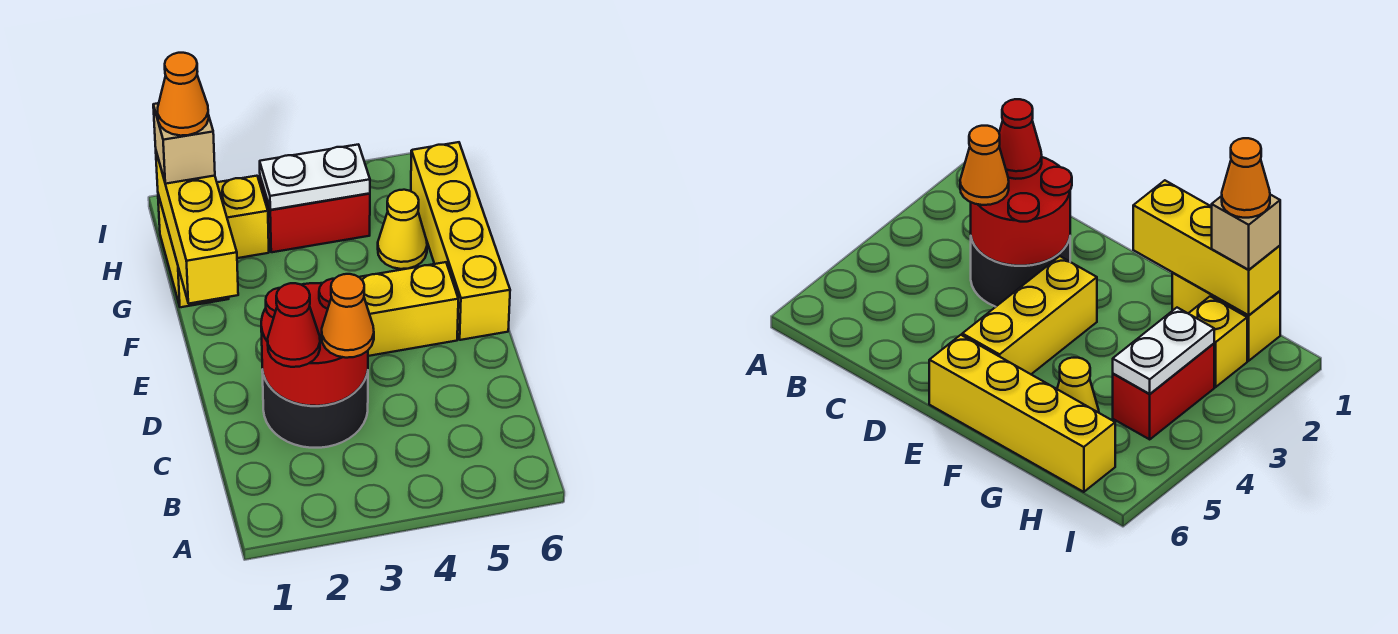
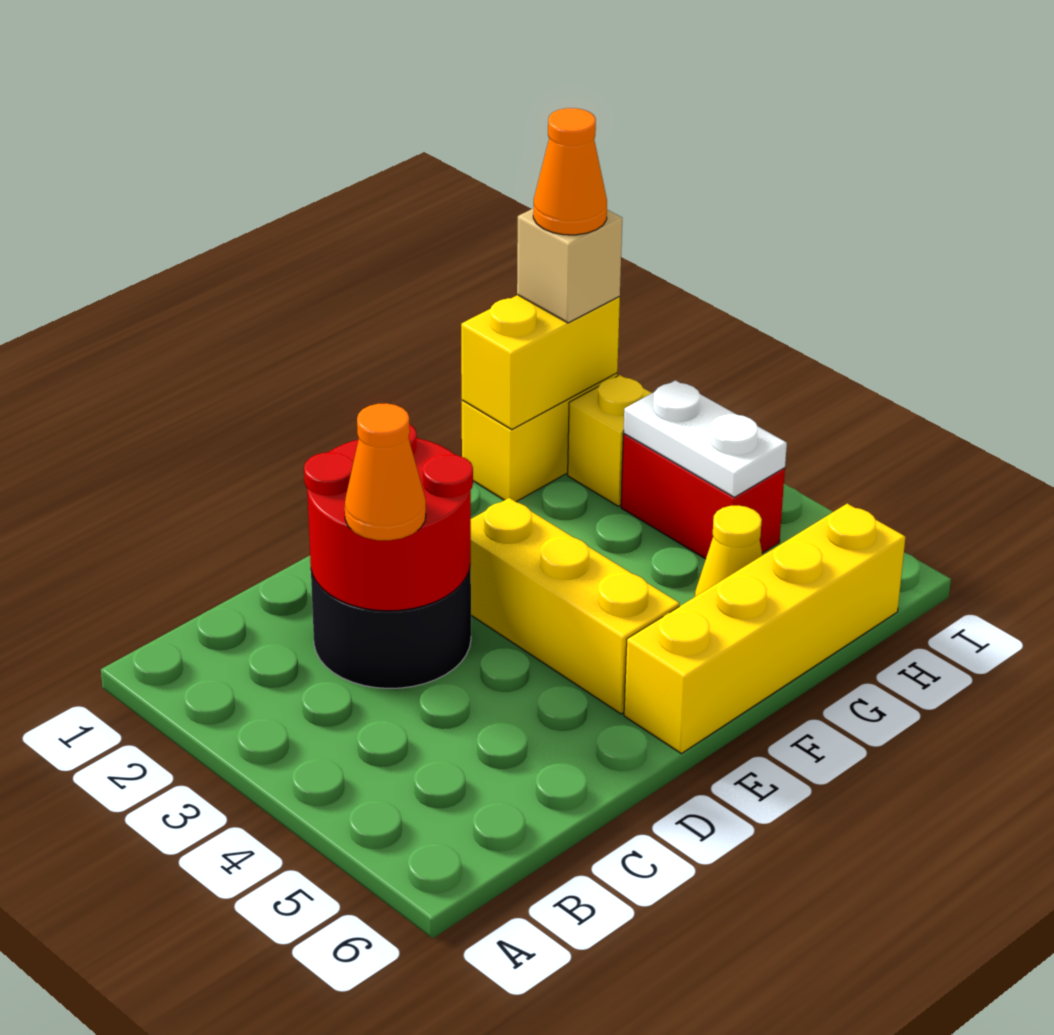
red cone C2 level 3 -> none
yellow brick F1:H1 level 2 -> yellow brick G1:H1 level 2

